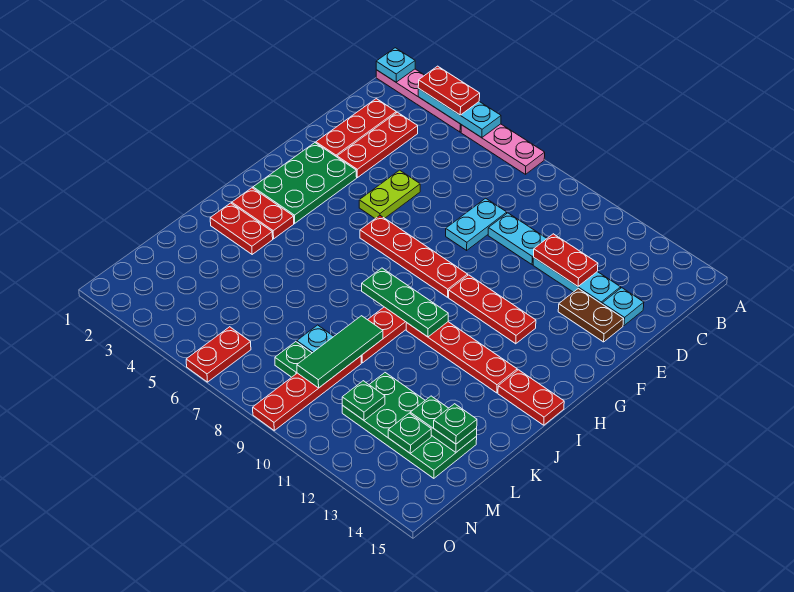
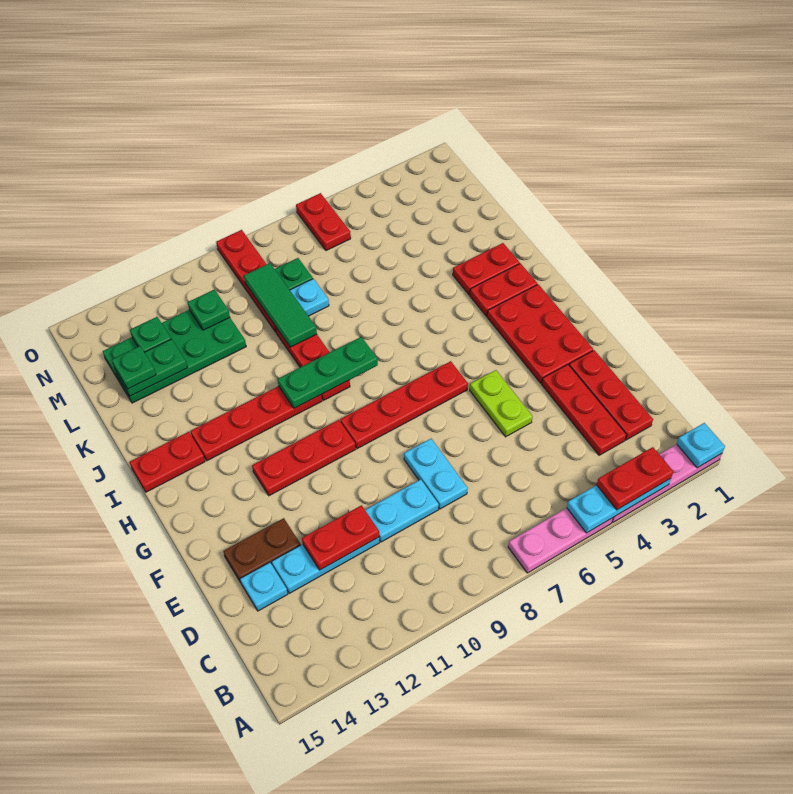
green plate F2:H3 level 1 -> red plate F2:H3 level 1

